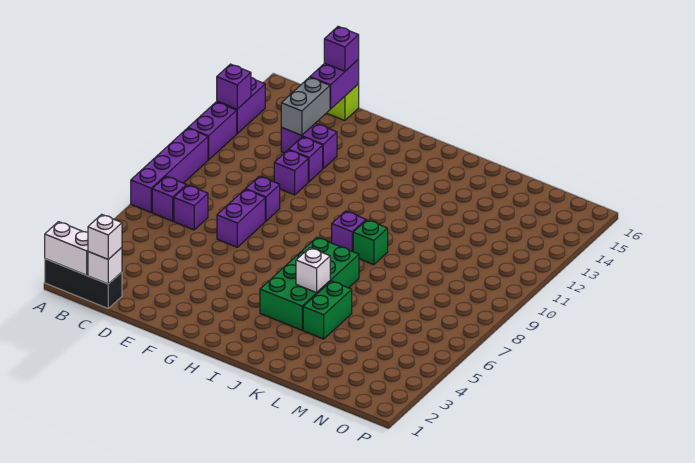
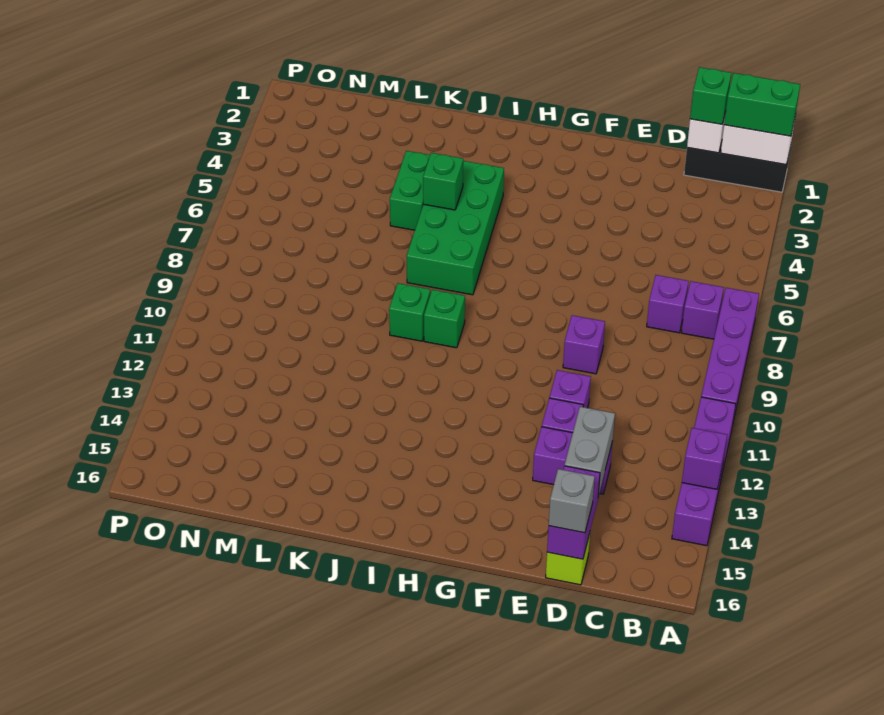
none -> green brick A1:B1 level 3
white brick C1 level 3 -> green brick C1 level 3
purple brick D16 level 3 -> grey brick D16 level 3
purple brick E7:E8 level 1 -> none
purple brick I9 level 1 -> green brick I9 level 1
white brick J5 level 2 -> green brick J5 level 2

